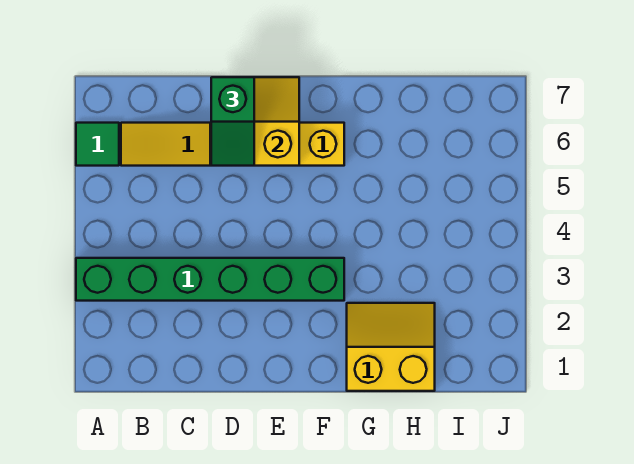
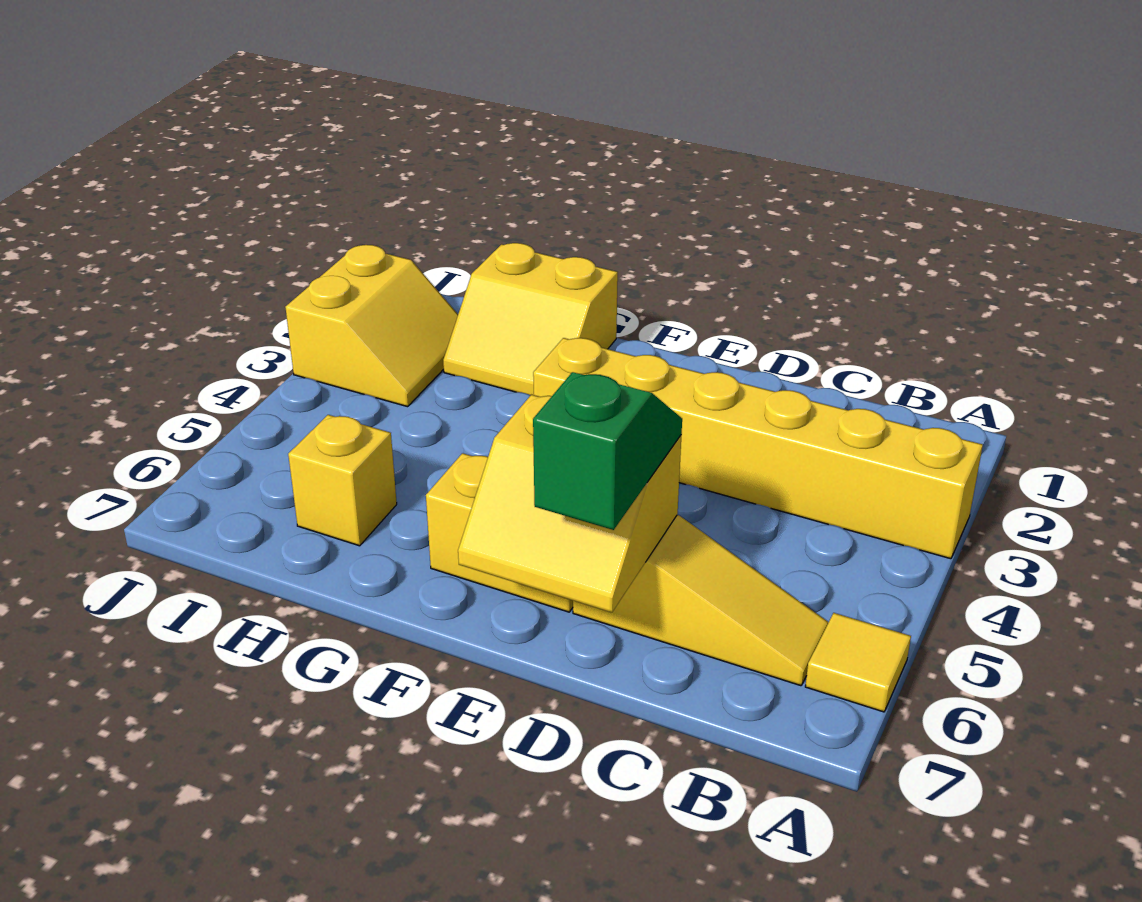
green brick A3:F3 level 1 -> yellow brick A3:F3 level 1
green tile A6 level 1 -> yellow tile A6 level 1
none -> yellow brick H6 level 1
none -> yellow slope I2:J3 level 1 top J

